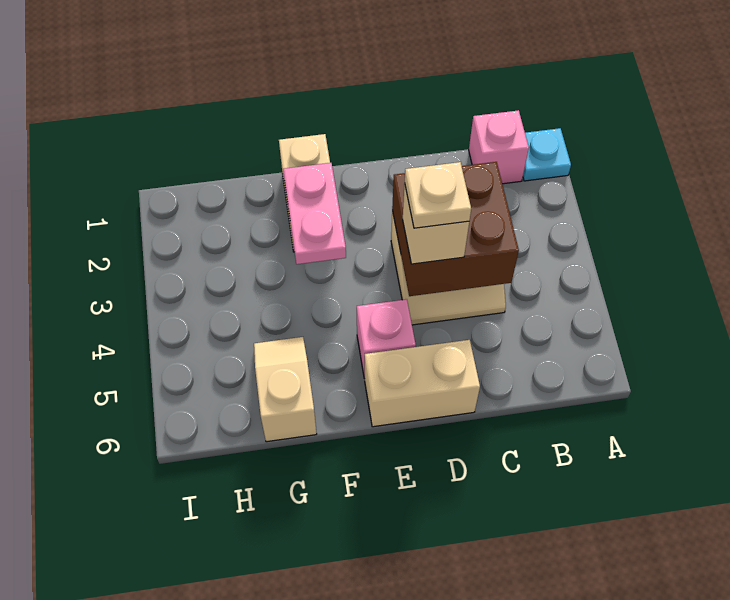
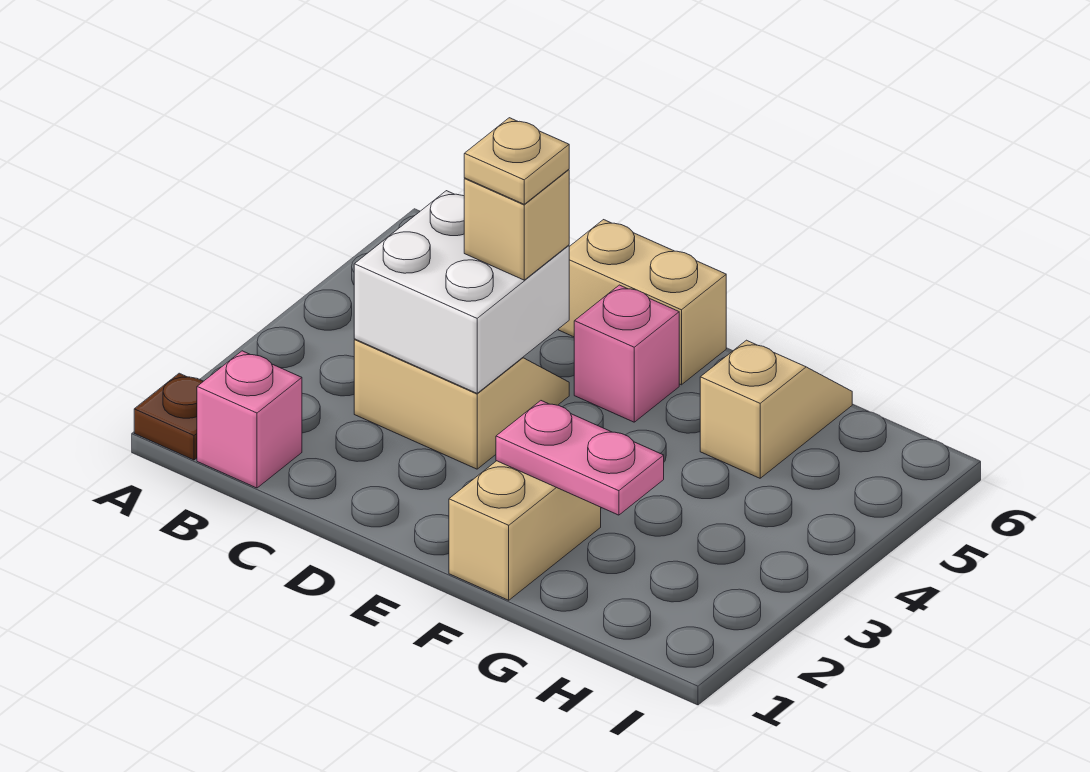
cyan plate A1 level 1 -> brown plate A1 level 1
brown brick C3:D4 level 2 -> white brick C3:D4 level 2
pink plate F2:F3 level 2 -> pink plate F2:G2 level 2
tan slope G5:G6 level 1 top 6 -> tan slope G5:G6 level 1 top 5

